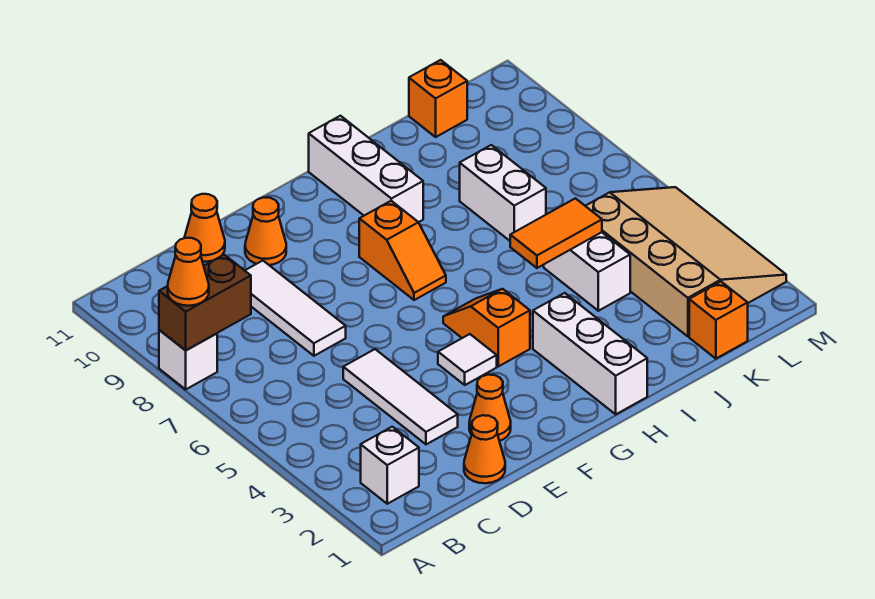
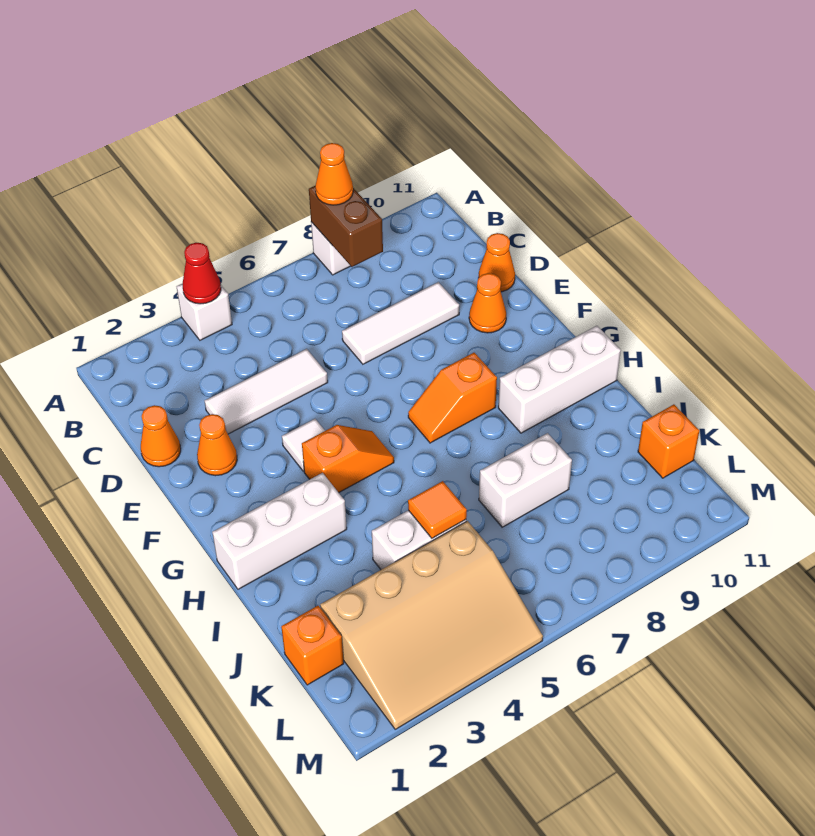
none -> red cone A4 level 2
white brick B2 level 1 -> white brick A4 level 1
orange tile I5:J5 level 2 -> orange tile J5 level 2

